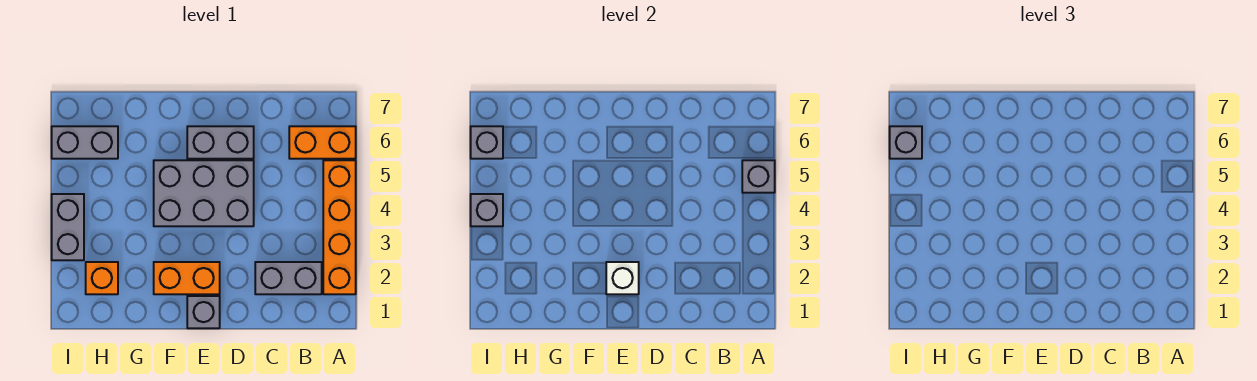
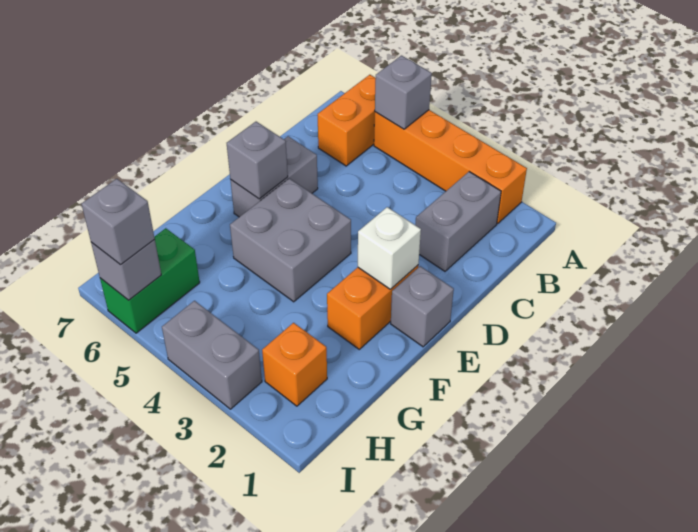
grey brick D4:F5 level 1 -> grey brick E4:F5 level 1
grey brick H6:I6 level 1 -> green brick H6:I6 level 1
grey brick I4 level 2 -> grey brick E6 level 2

